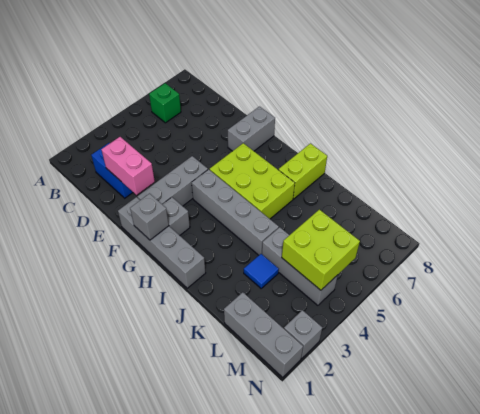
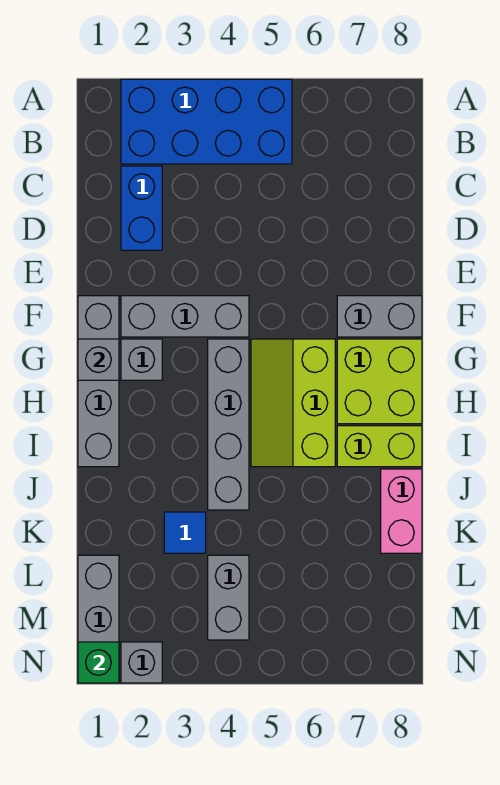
none -> blue brick A2:B5 level 1
green brick B6 level 1 -> green brick N1 level 2
pink brick D2:E2 level 2 -> pink brick J8:K8 level 1
lime brick G5:I6 level 1 -> lime slope G5:I6 level 1 top 6
grey brick K4:M4 level 1 -> grey brick L4:M4 level 1
lime brick L4:M5 level 2 -> lime brick G7:H8 level 1

